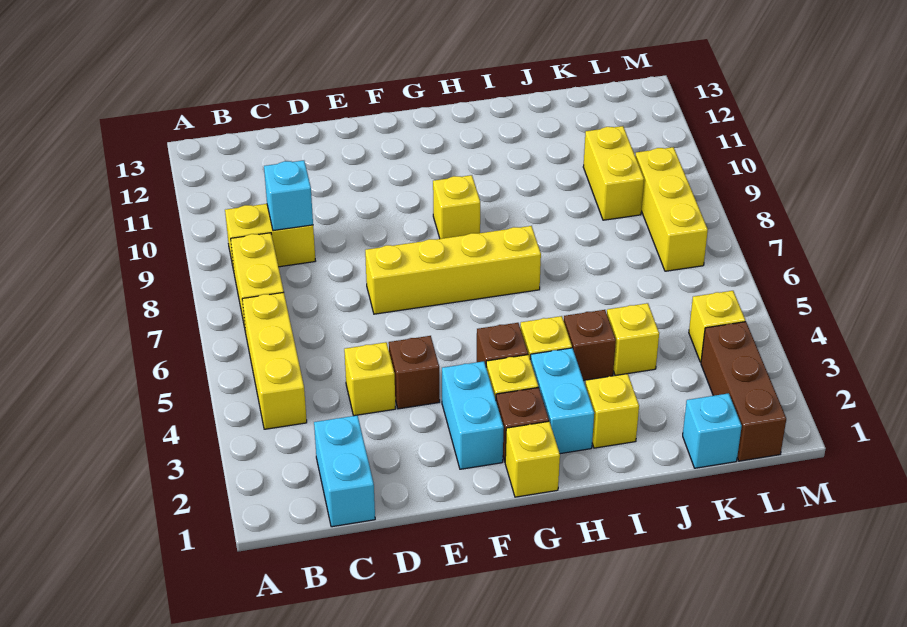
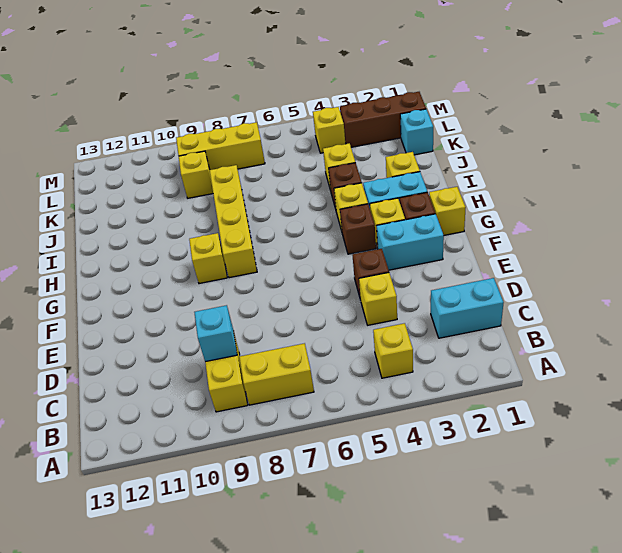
yellow brick B4:B6 level 1 -> yellow brick B4 level 1
yellow brick E7:H7 level 1 -> yellow brick G8:J8 level 1
yellow brick K9:K10 level 1 -> yellow brick K9 level 1

